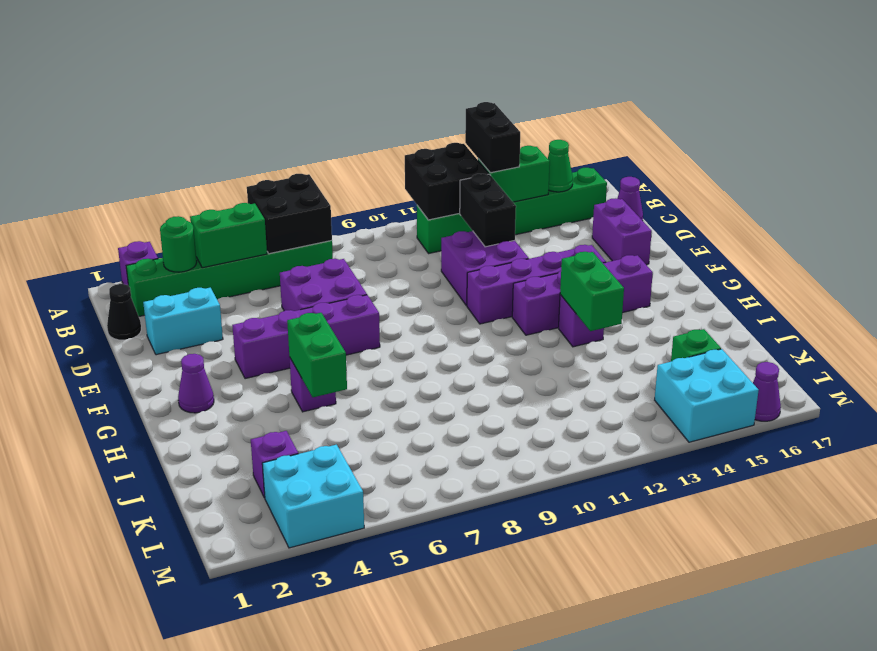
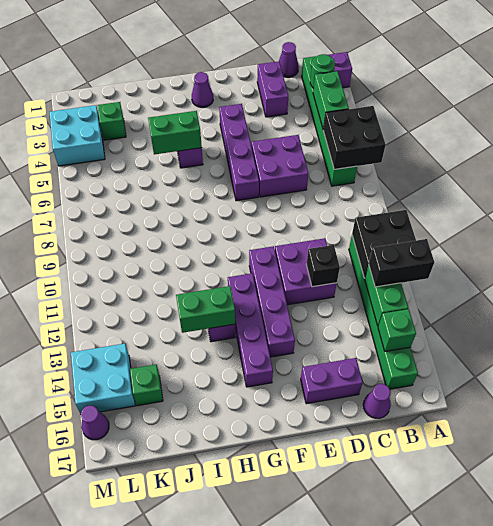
green cone B15 level 2 -> green brick B15 level 2
black cone C1 level 1 -> purple cone C1 level 1
black brick C12:D12 level 2 -> black brick D12 level 2
cyan brick D2:D3 level 1 -> purple brick D2:D3 level 1
purple brick K3 level 1 -> green brick K3 level 1

